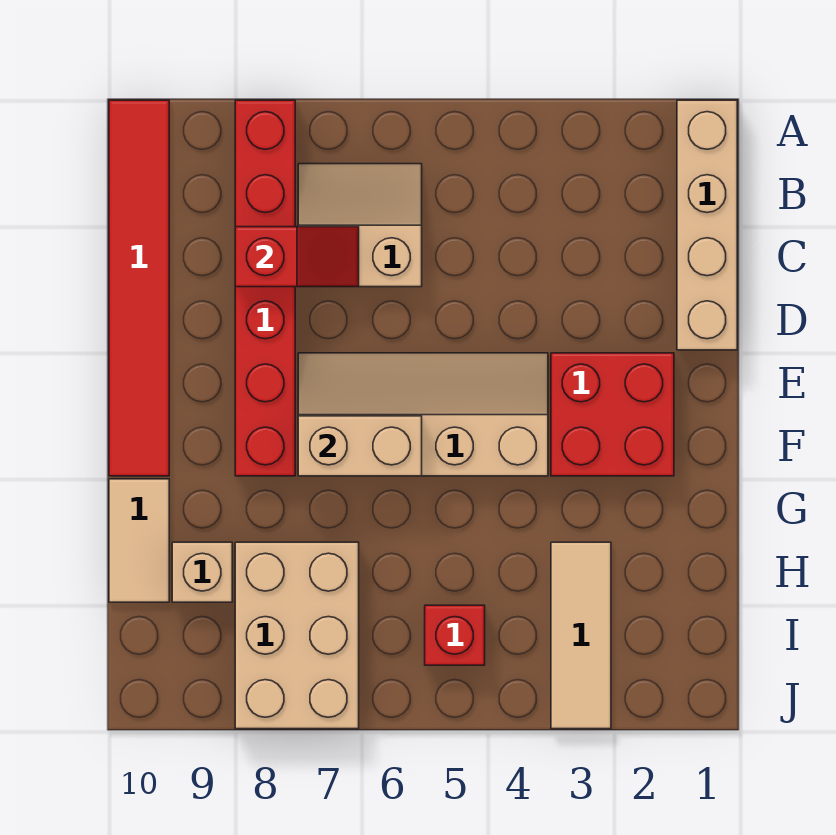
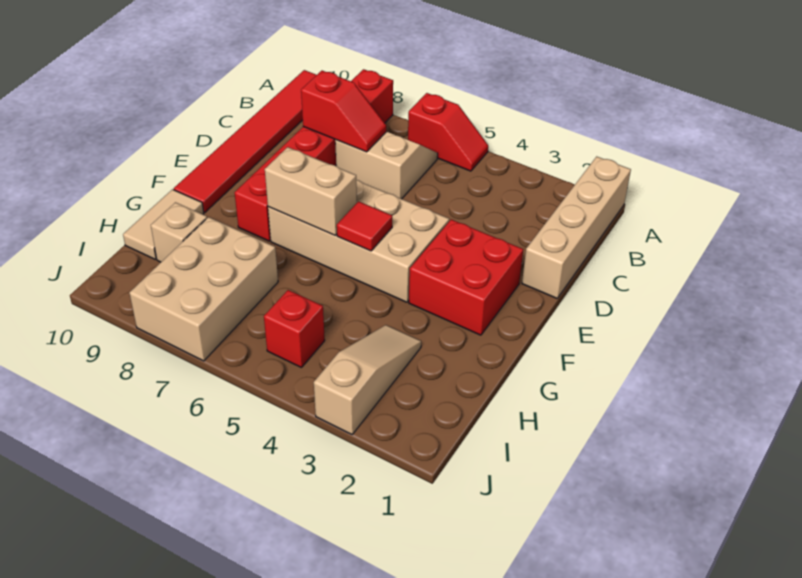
none -> red slope A5:A6 level 1 top 6
tan slope E4:F7 level 1 top F -> tan brick E4:F7 level 1
none -> red tile F5 level 2
tan tile H3:J3 level 1 -> tan slope H3:J3 level 1 top J

